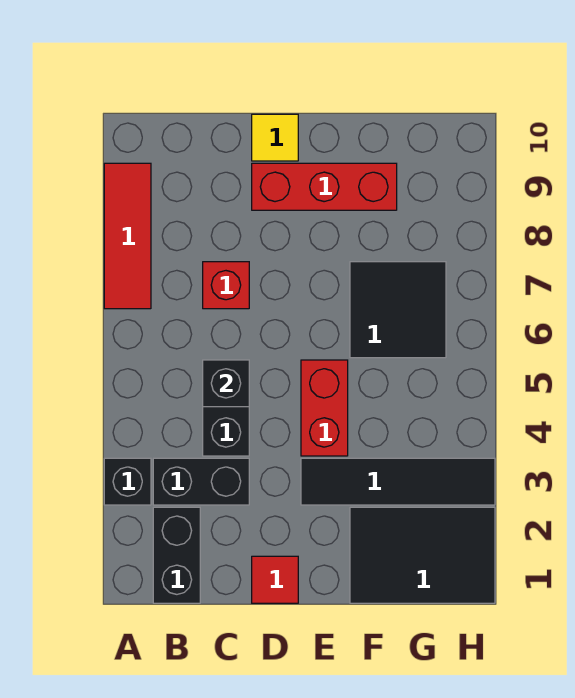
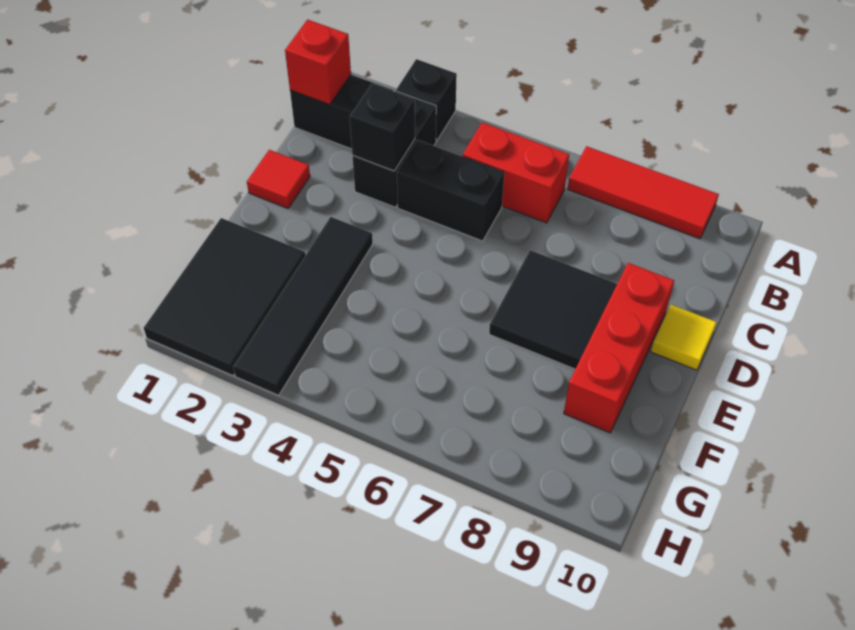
black brick C5 level 2 -> black brick C3 level 2
red brick C7 level 1 -> red brick B1 level 2
red brick E4:E5 level 1 -> red brick B5:B6 level 1
black tile F6:G7 level 1 -> black tile D7:E8 level 1

